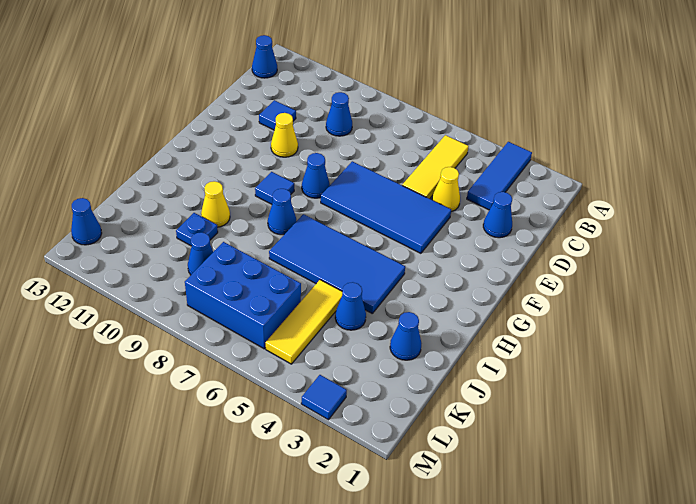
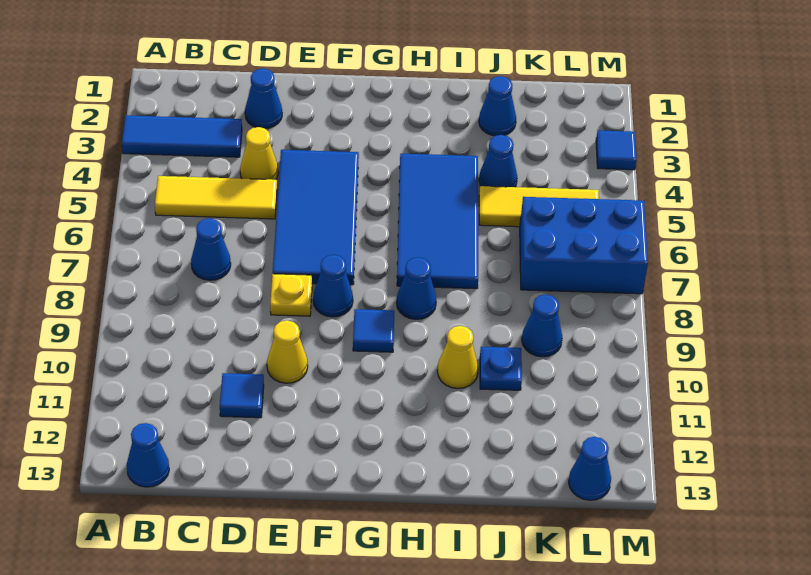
blue cone C9 level 1 -> blue cone C7 level 1
none -> yellow plate E8 level 1
blue brick K6:L8 level 1 -> blue brick K6:M7 level 1

